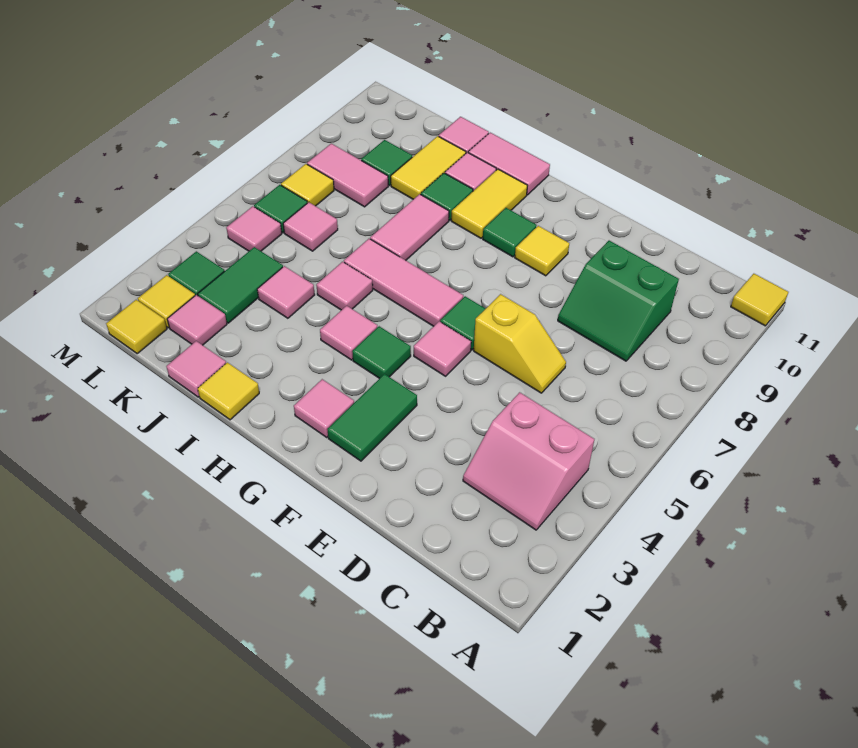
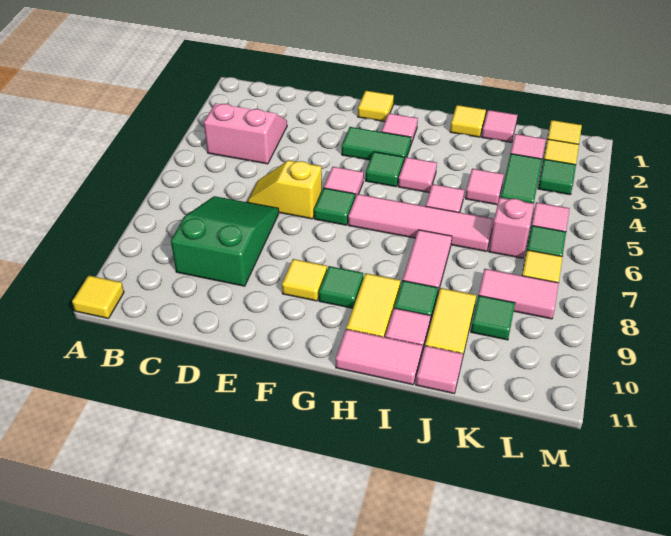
green slope C8:D9 level 1 top 9 -> green slope C7:D9 level 1 top 9
none -> yellow tile F1 level 1
green tile F2:F3 level 1 -> green tile F3:G3 level 1
pink tile G6:I6 level 1 -> pink tile G6:J6 level 1
pink tile K6 level 1 -> pink brick K6 level 1

